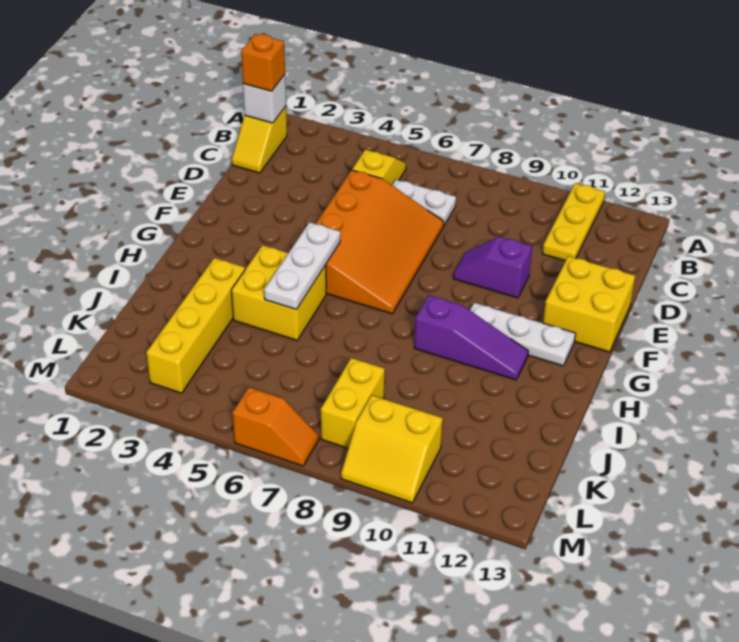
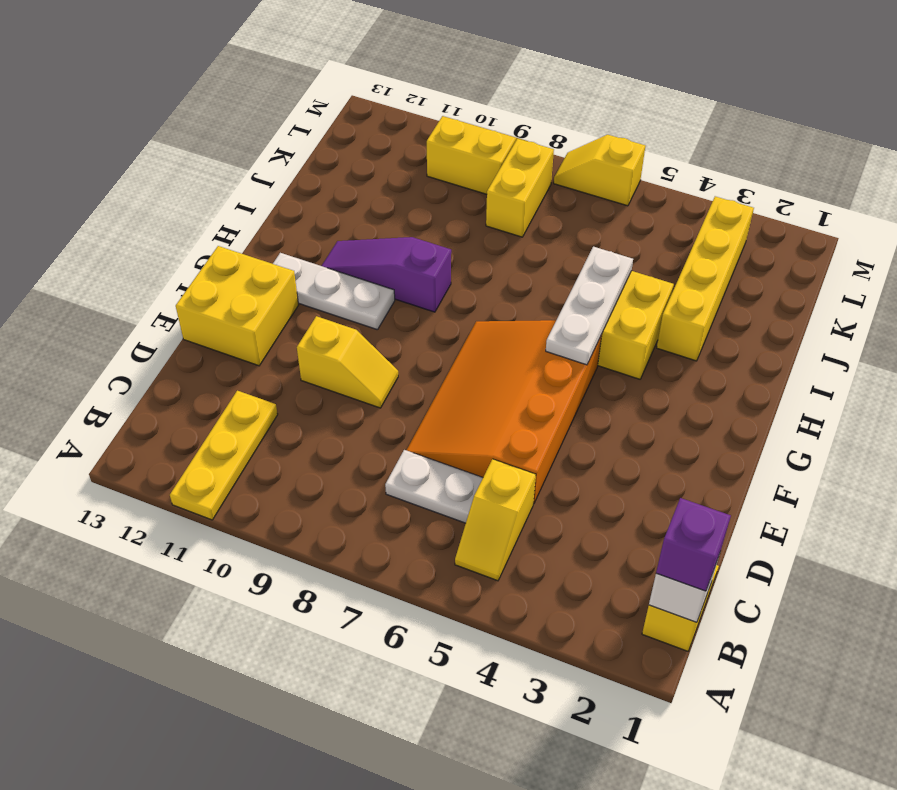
orange brick B1 level 3 -> purple brick B1 level 3
purple slope E9:E10 level 1 top 10 -> yellow slope E9:E10 level 1 top 10
orange slope M6:M7 level 1 top 6 -> yellow slope M6:M7 level 1 top 6

